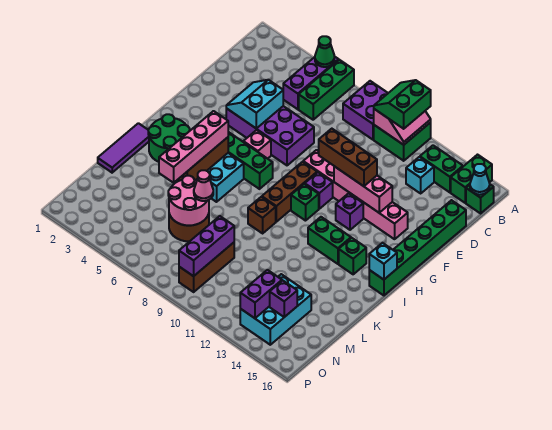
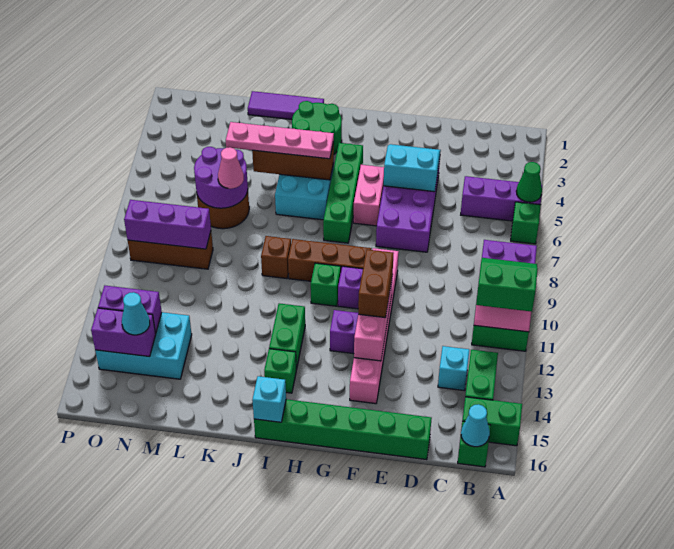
green brick A6:C6 level 1 -> green brick A6 level 1
brown brick F10:F12 level 3 -> brown brick F11:F12 level 3
pink brick G6 level 1 -> pink brick G5:G6 level 1
pink brick I5:L5 level 3 -> pink plate I5:L5 level 3
pink round brick L6:M7 level 2 -> purple round brick L6:M7 level 2
purple brick N14 level 2 -> purple brick N14:O14 level 2
none -> cyan cone N14 level 3

